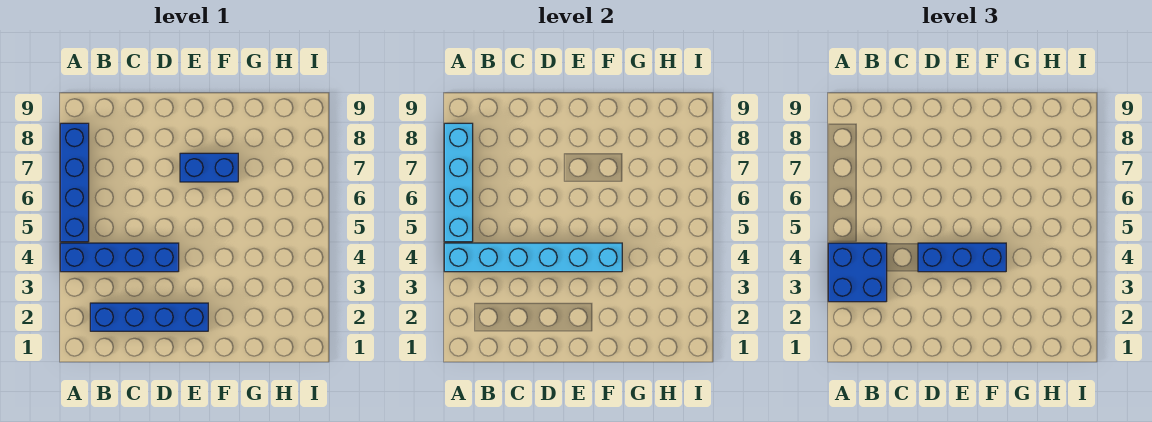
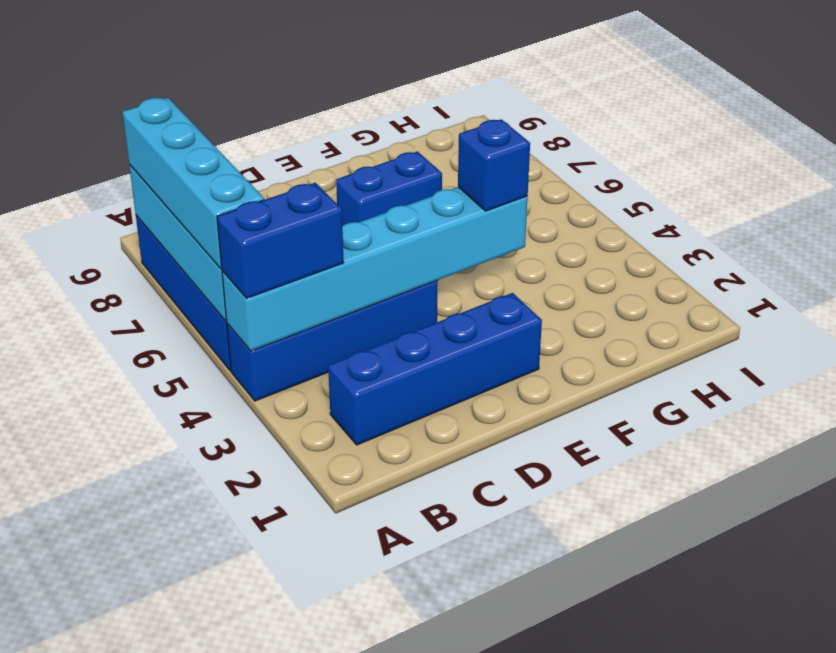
blue brick A3:B4 level 3 -> blue brick A4:B4 level 3
none -> cyan brick A5:A8 level 3
blue brick D4:F4 level 3 -> blue brick F4 level 3

